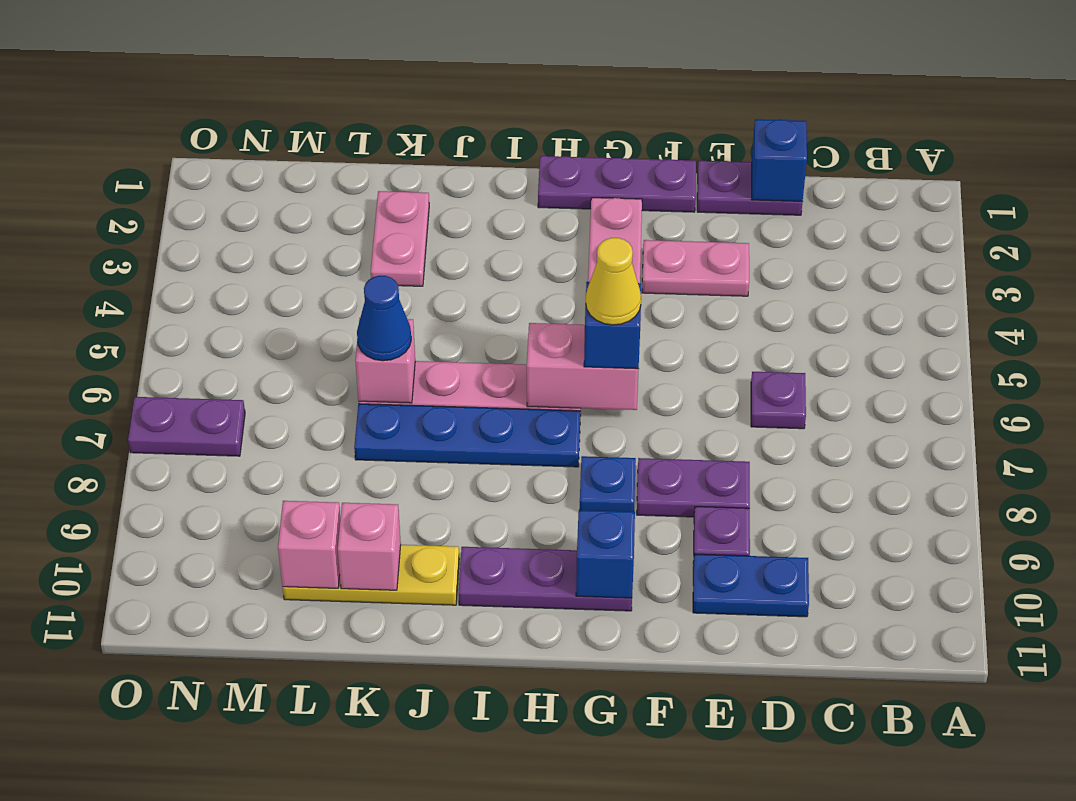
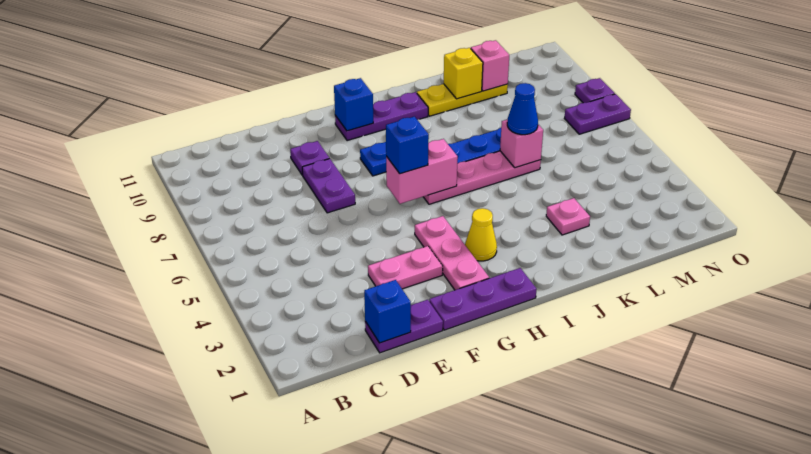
purple plate D6 level 1 -> purple plate O8 level 1
blue plate D10:E10 level 1 -> none
purple plate E8:F8 level 1 -> purple plate E7:E8 level 1
yellow cone G6 level 4 -> yellow cone H3 level 1
pink plate K2:K3 level 1 -> pink plate K3 level 1
pink brick K10 level 2 -> yellow brick K10 level 2

